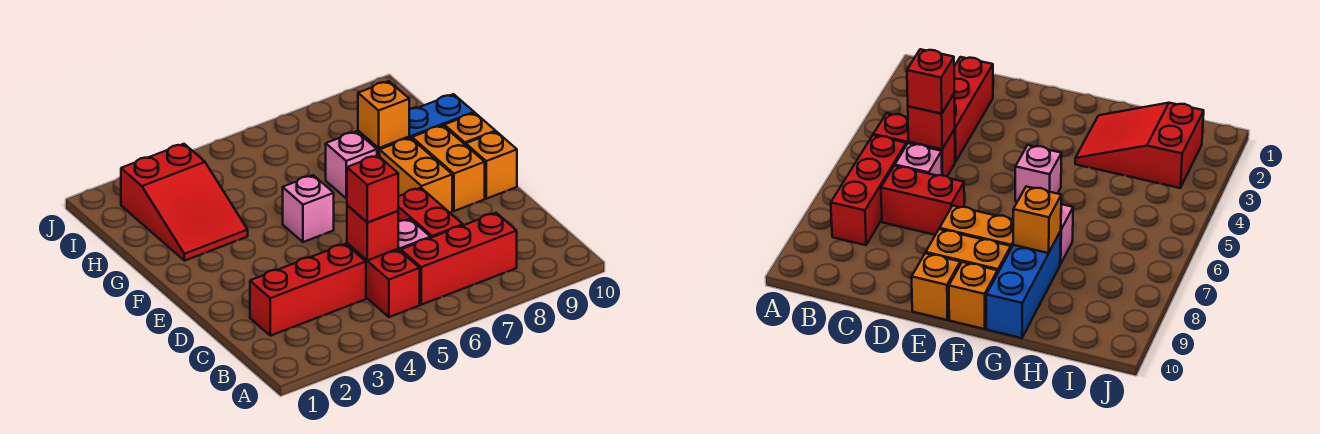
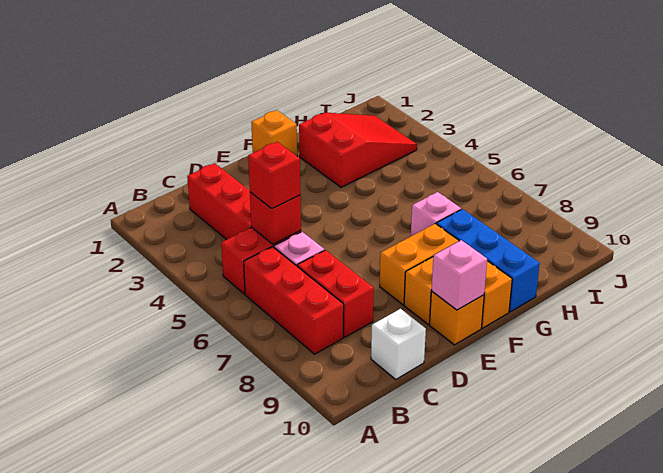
red brick C7:D7 level 1 -> red brick C7:C8 level 1
none -> white brick C10 level 1
pink brick F5 level 1 -> pink brick E10 level 2
red slope G2:I3 level 1 top I -> red slope G2:I3 level 1 top G
orange brick G8 level 2 -> orange brick F1 level 1

